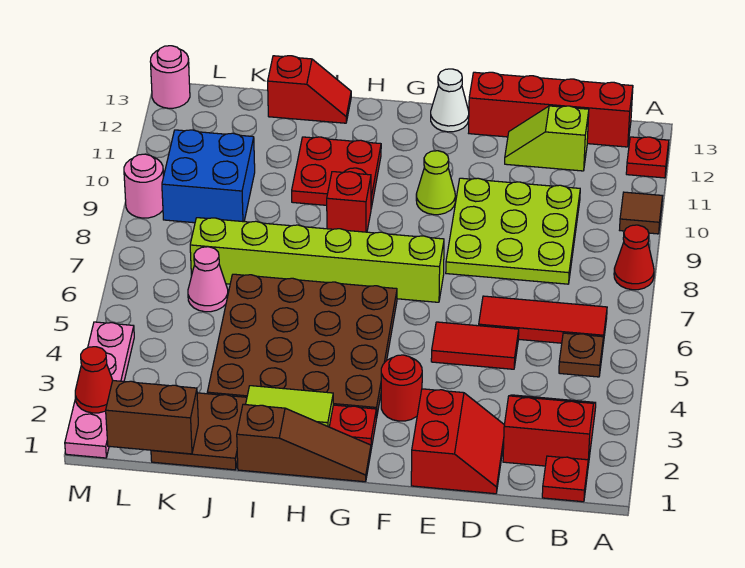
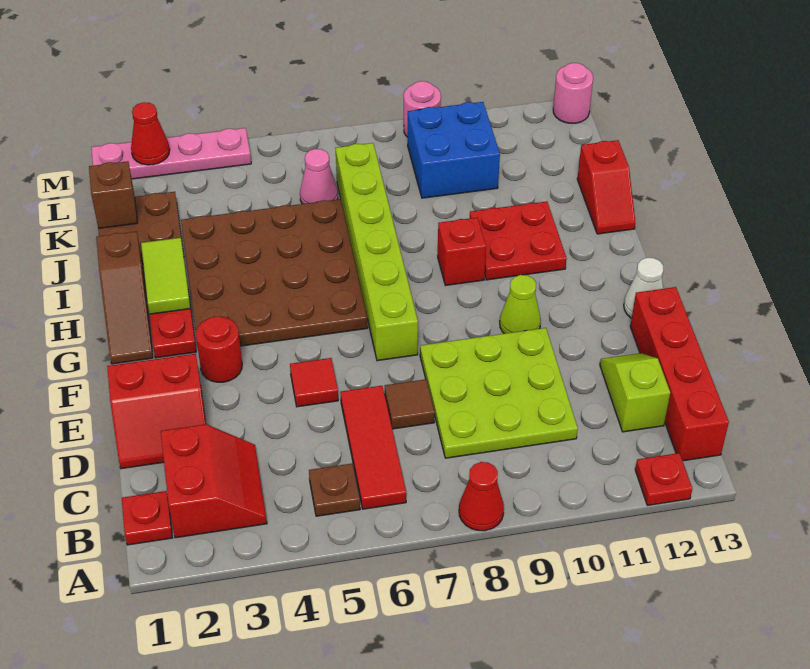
brown tile A10 level 1 -> brown tile D7 level 1
red tile D5:E5 level 1 -> red tile E5 level 1
brown brick K1:L1 level 2 -> brown brick K1 level 2

